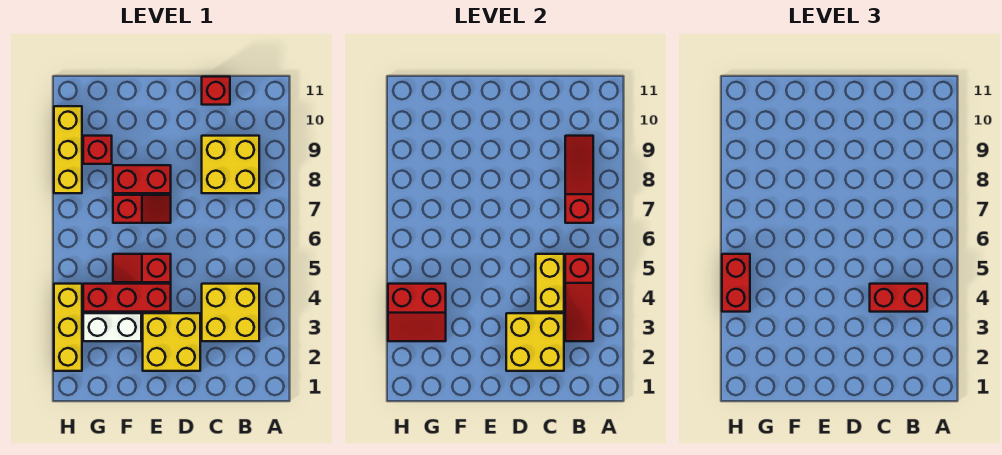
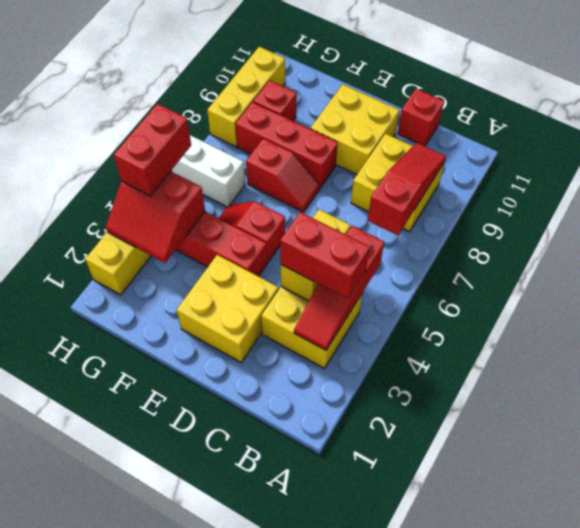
yellow brick C2:D3 level 2 -> yellow brick D9:E10 level 1
red brick E8:F8 level 1 -> red brick E8:G8 level 1
white brick F3:G3 level 1 -> white brick G6:H6 level 1

